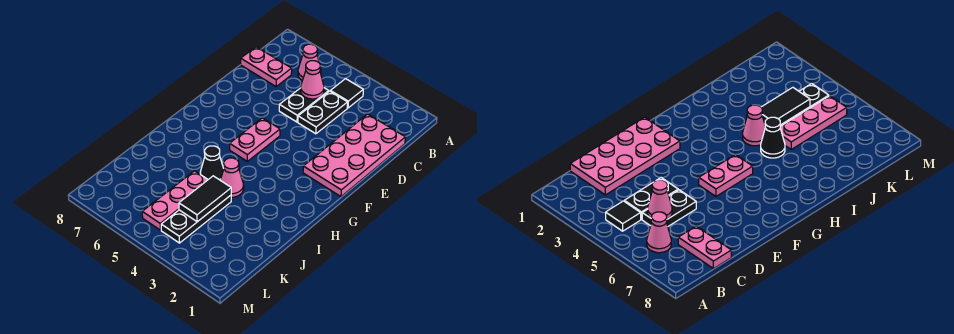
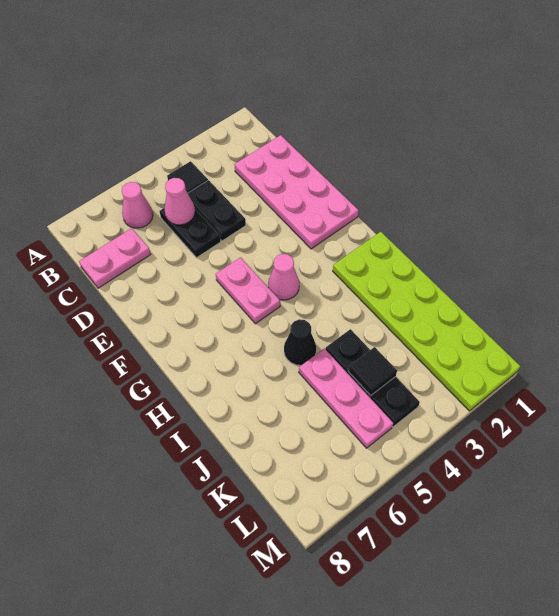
none -> lime plate H1:M2 level 1
pink cone I4 level 1 -> pink cone G4 level 1
black tile J4:K4 level 2 -> black tile K4 level 2

